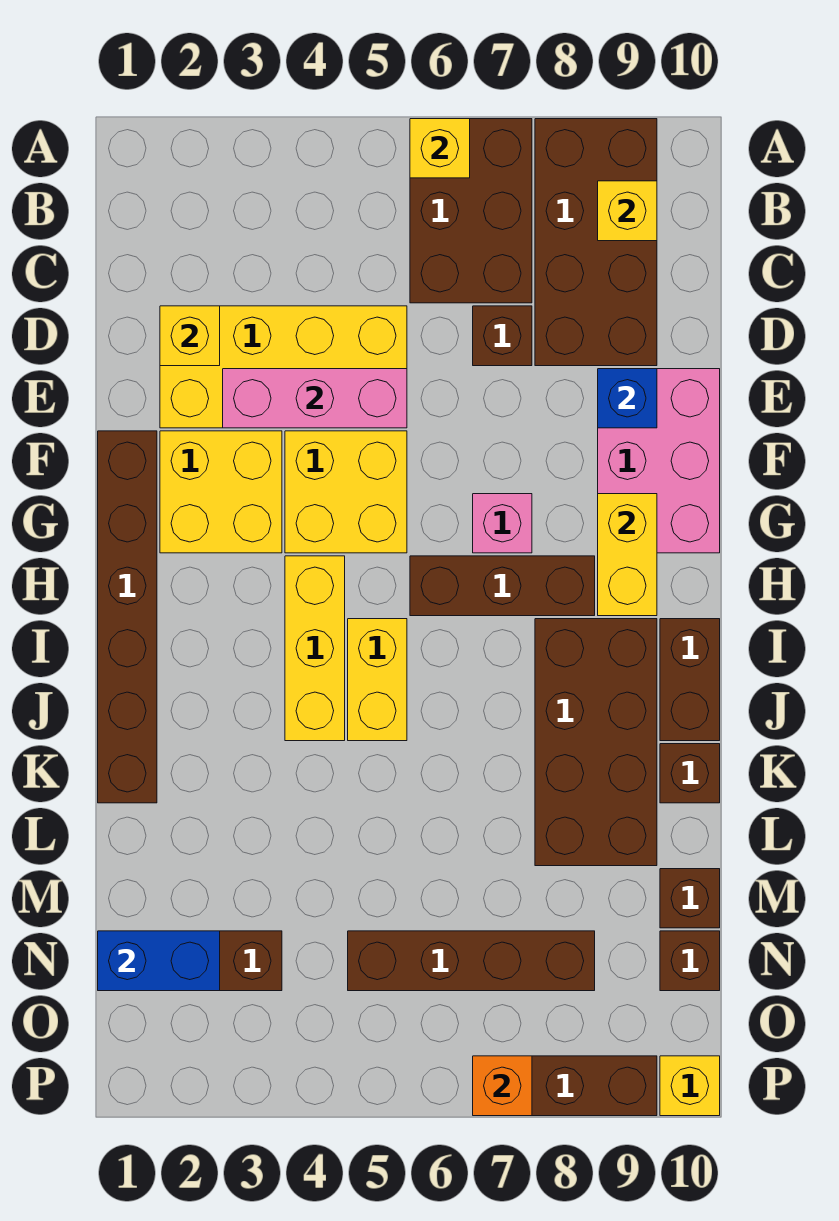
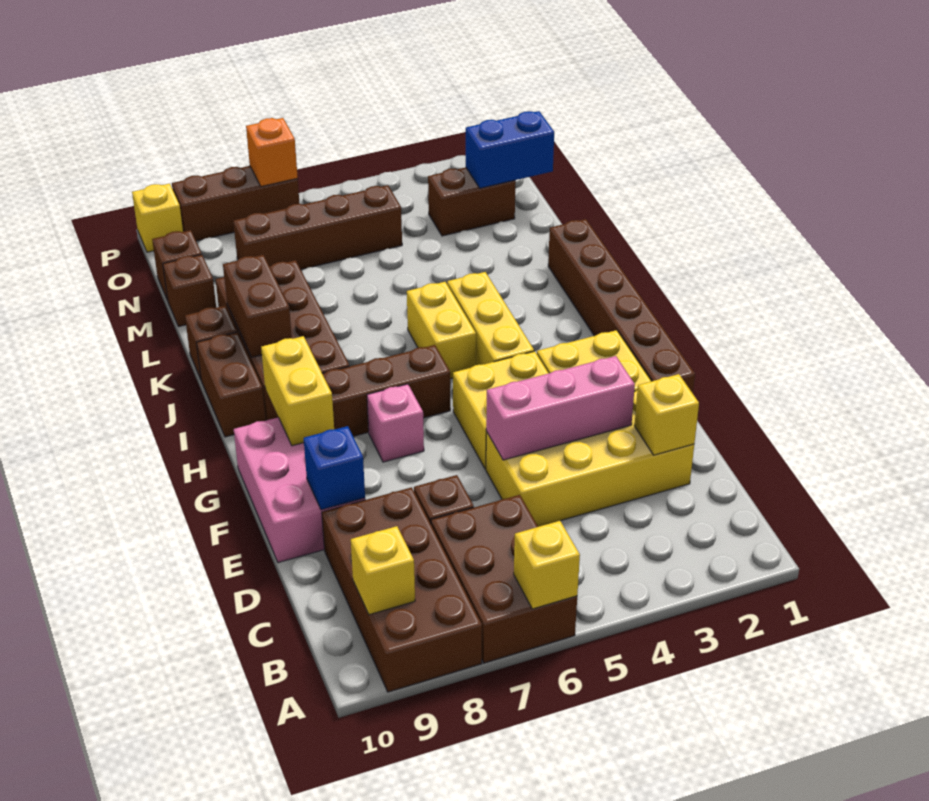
none -> brown brick J9:K9 level 2

